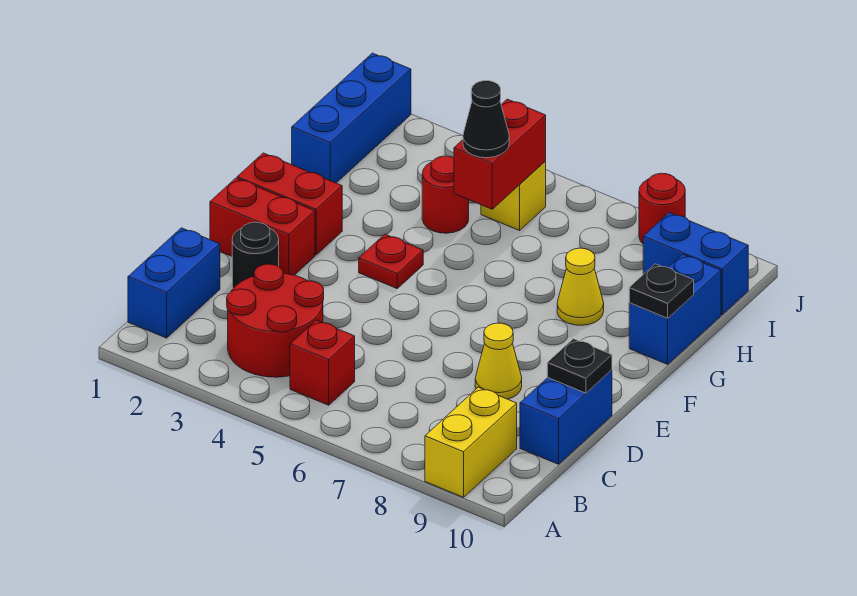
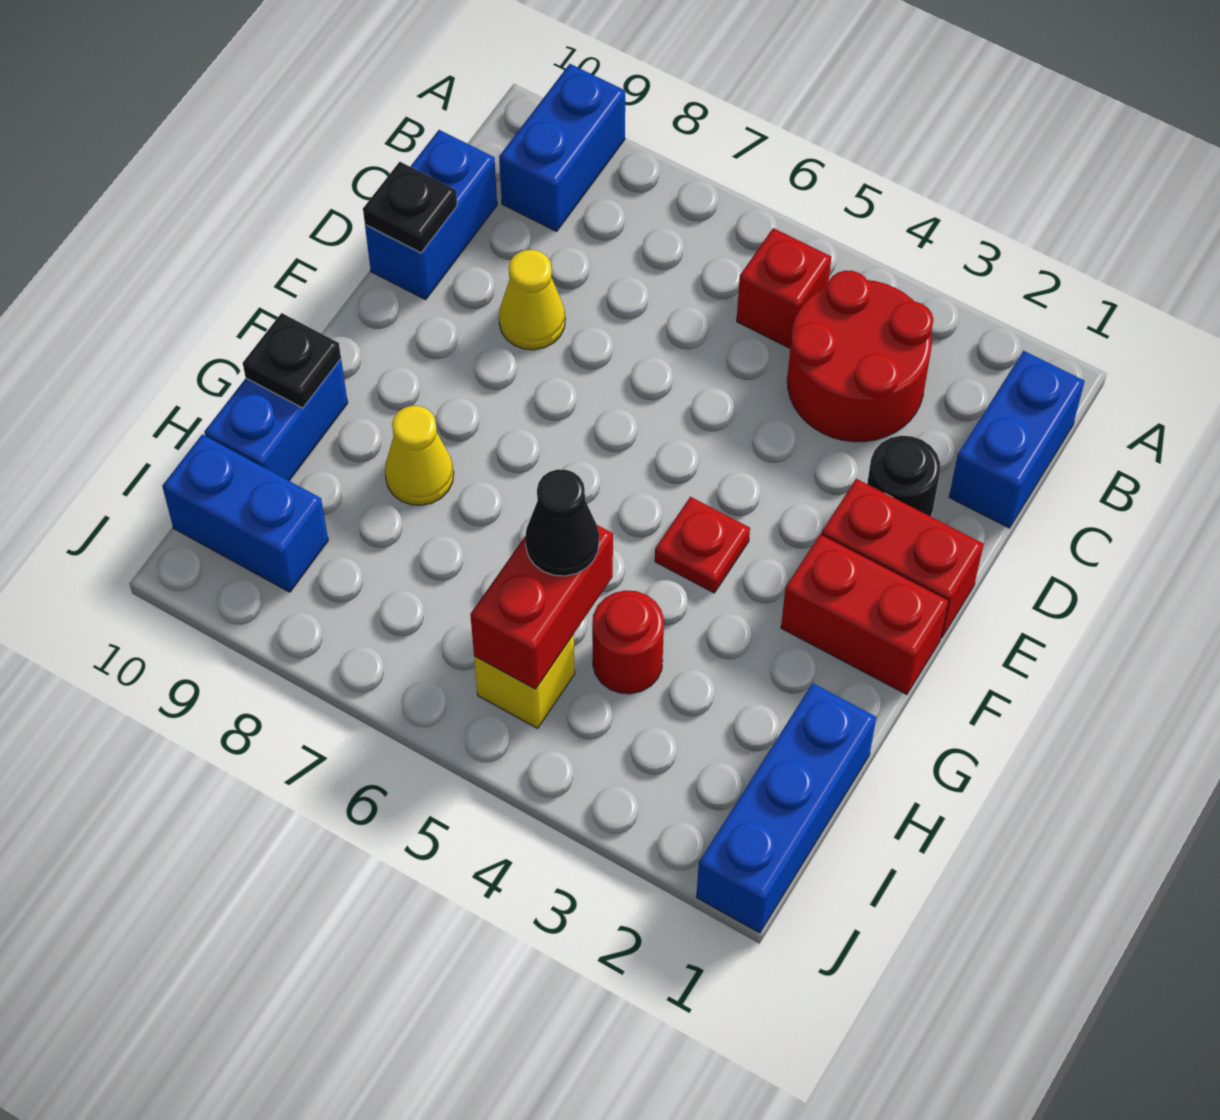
yellow brick A9:B9 level 1 -> blue brick A9:B9 level 1
red round brick J8 level 1 -> none

